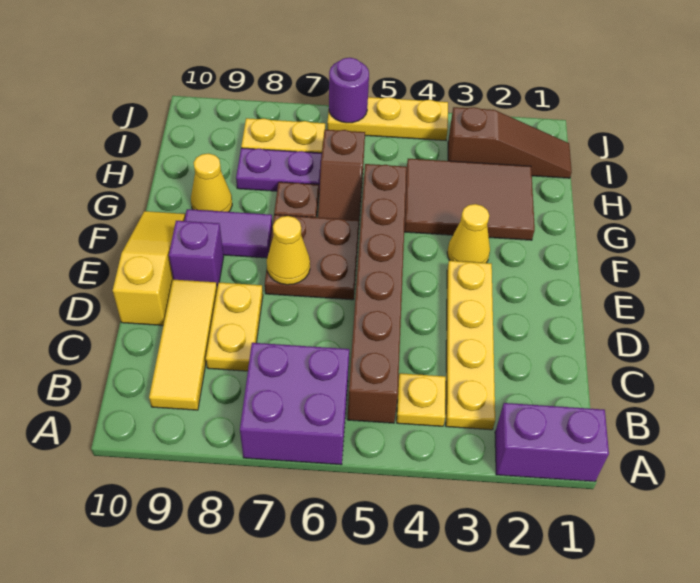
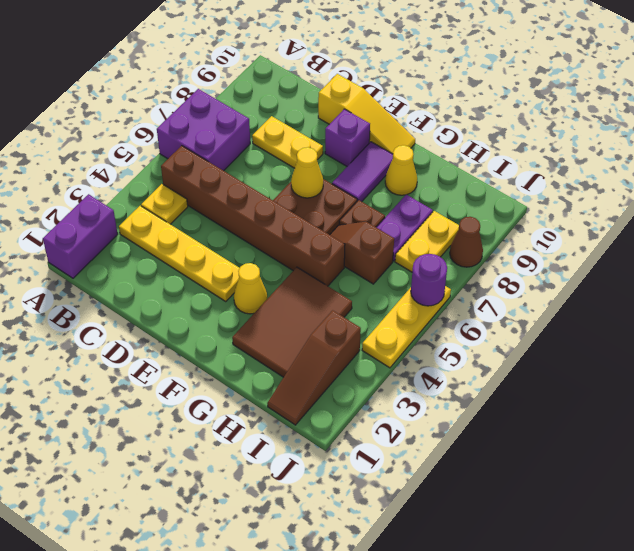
yellow tile B9:D9 level 1 -> none
none -> brown cone J8 level 1

